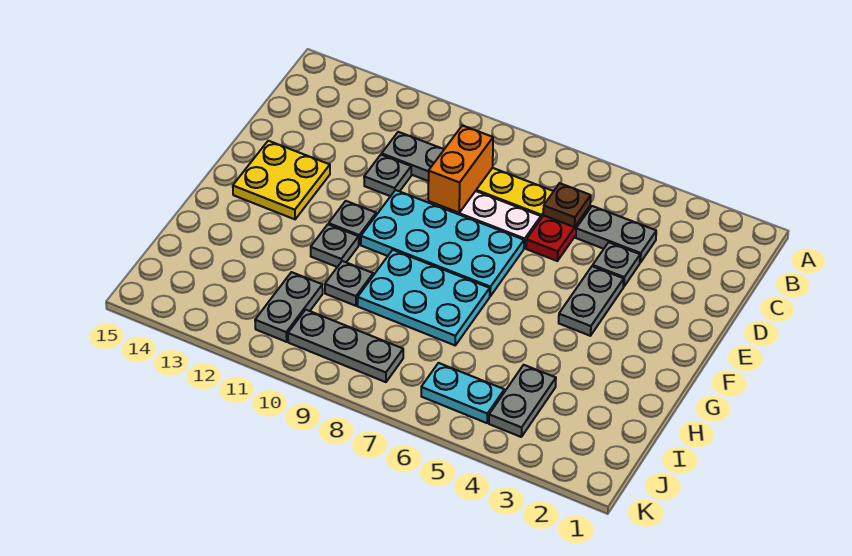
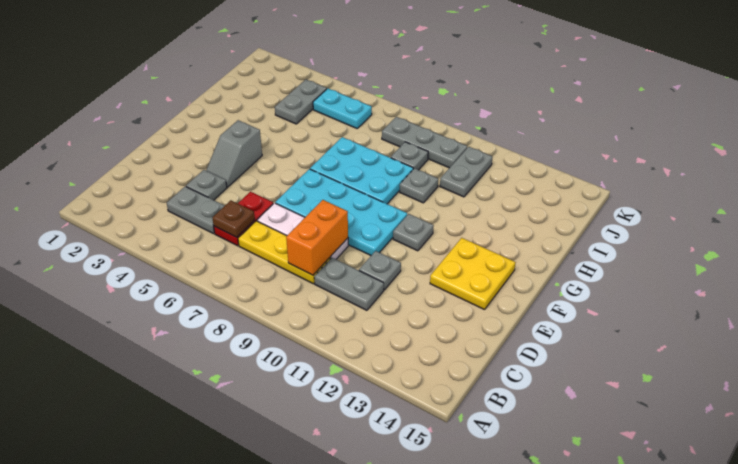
grey plate E4:F4 level 1 -> grey slope E4:F4 level 1 top F
grey plate G11 level 1 -> grey plate I9 level 1

